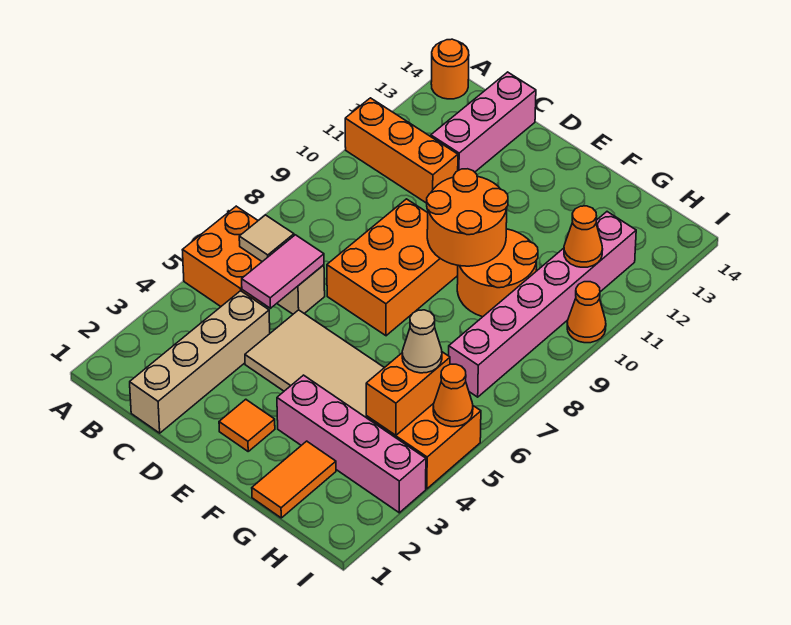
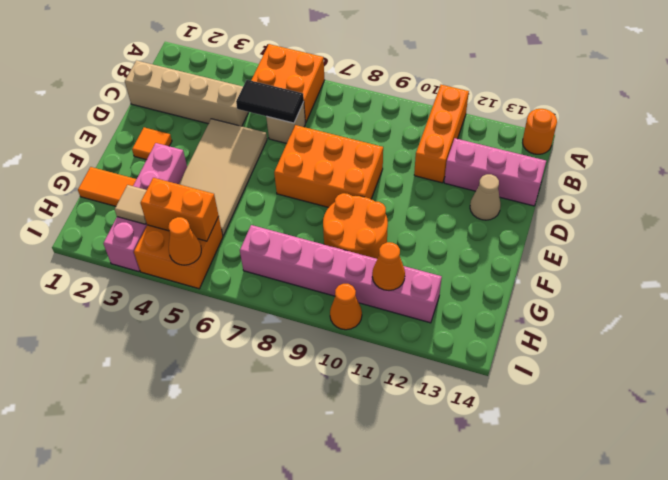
tan tile B6 level 2 -> tan tile H3 level 2
pink tile C5:C6 level 2 -> black tile C5:C6 level 2
orange round brick E9:F10 level 2 -> none
tan cone H5 level 3 -> tan cone D13 level 1

